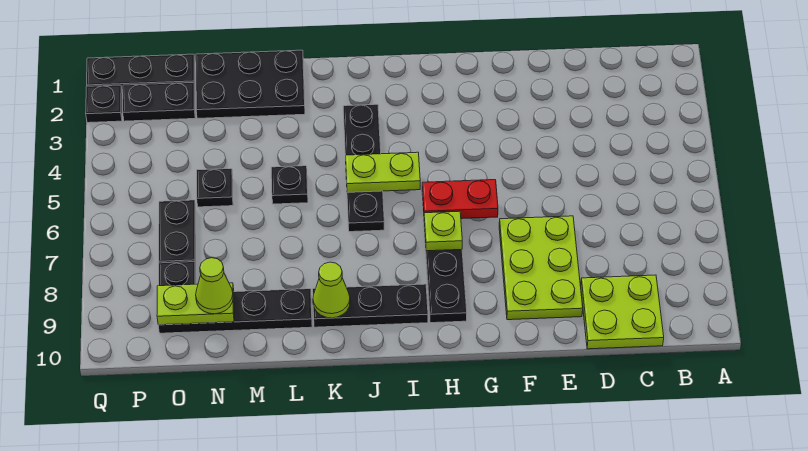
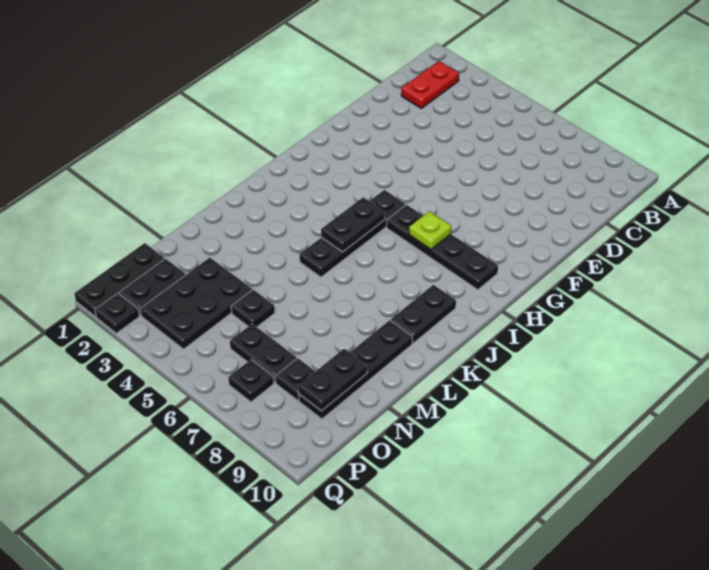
lime plate C9:D10 level 1 -> none
lime plate E7:F9 level 1 -> none
red plate G6:H6 level 2 -> red plate B2:C2 level 1
lime plate I5:J5 level 2 -> black plate I5:J5 level 2
black plate I9:K9 level 1 -> black plate J9:K9 level 1
black plate J3:J6 level 1 -> black plate H5:K5 level 1
lime cone K9 level 2 -> none
black plate L1:N2 level 1 -> black plate N3:P4 level 1
black plate L5 level 1 -> black plate P7 level 1
lime plate N9:O9 level 2 -> black plate N9:O9 level 2
lime cone N9 level 3 -> none

